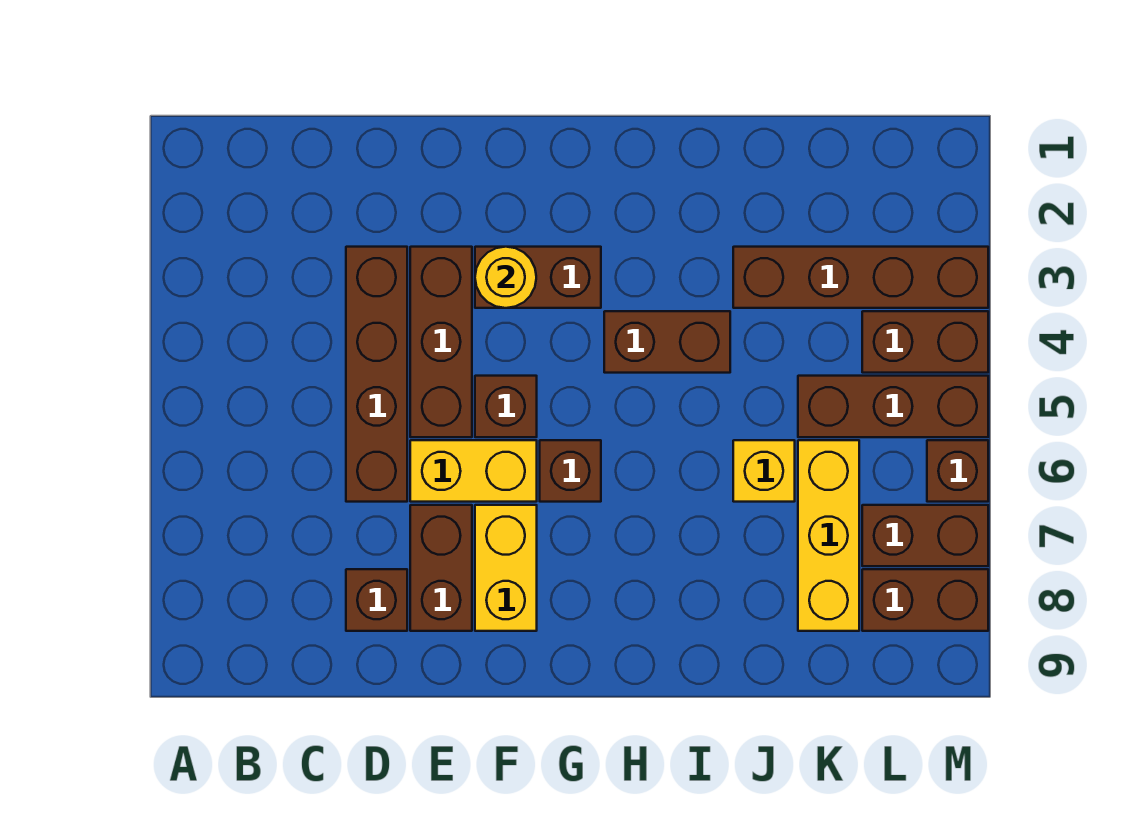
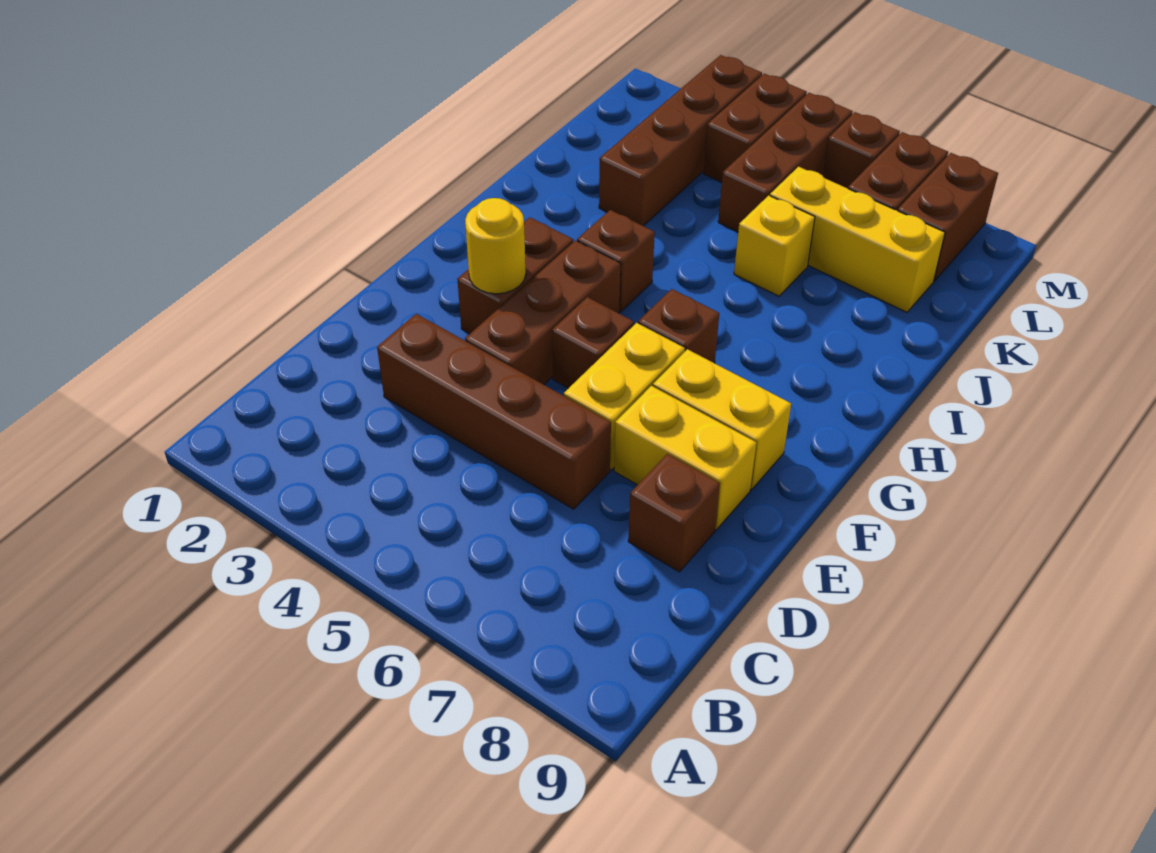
brown brick E3:E5 level 1 -> brown brick E4:G4 level 1
brown brick E7:E8 level 1 -> yellow brick E7:E8 level 1
brown brick H4:I4 level 1 -> brown brick H4 level 1

